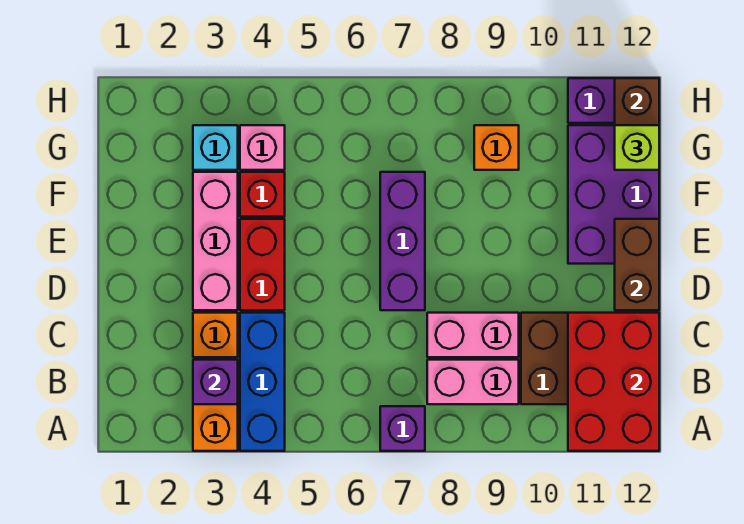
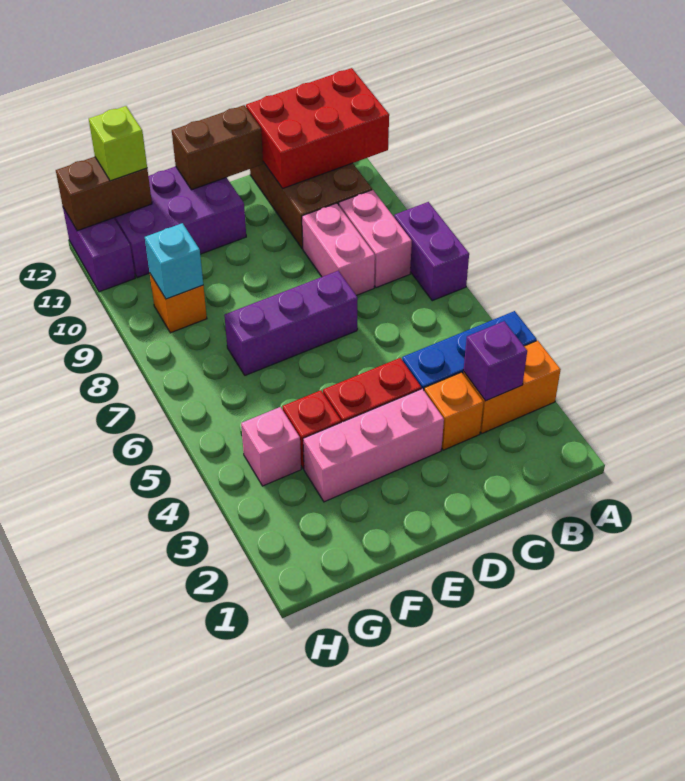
purple brick A7 level 1 -> purple brick A7:A8 level 1
cyan brick G3 level 1 -> cyan brick G9 level 2

